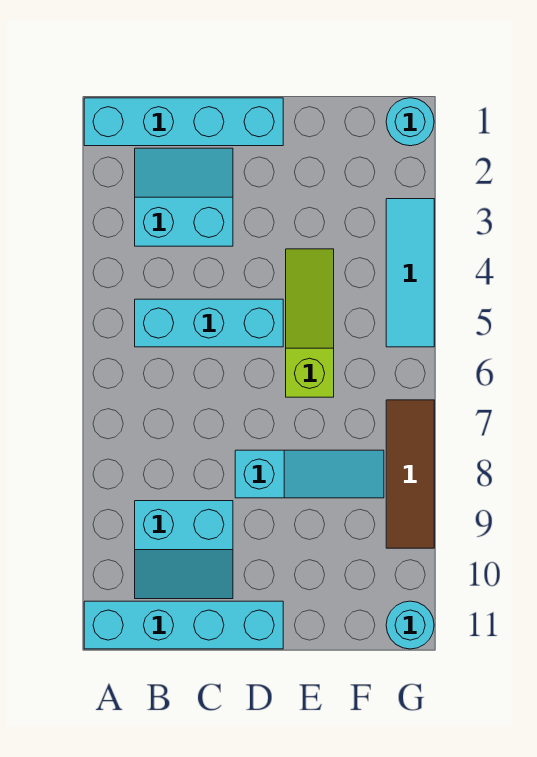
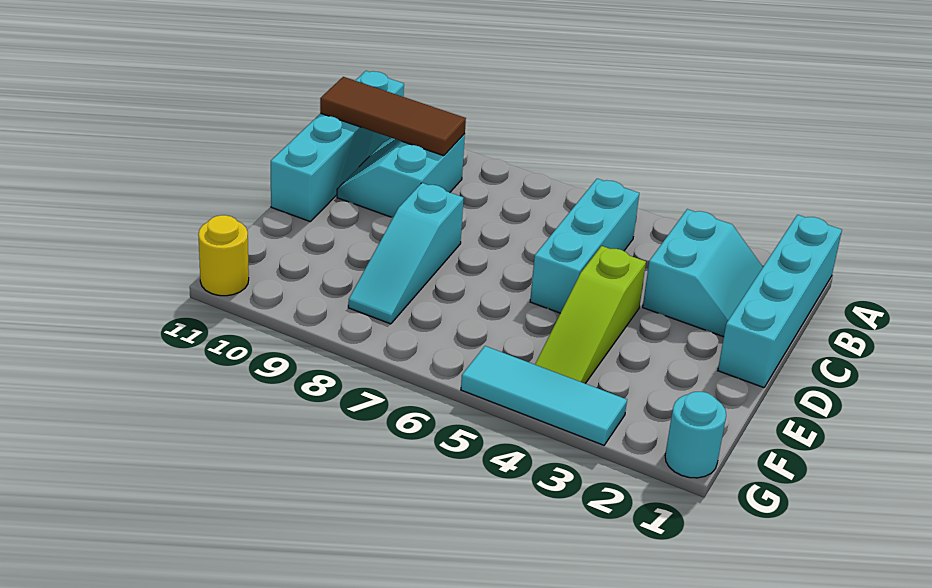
lime slope E4:E6 level 1 top 6 -> lime slope D4:F4 level 1 top D
brown tile G7:G9 level 1 -> brown tile B9:B11 level 2
cyan round brick G11 level 1 -> yellow round brick G11 level 1

